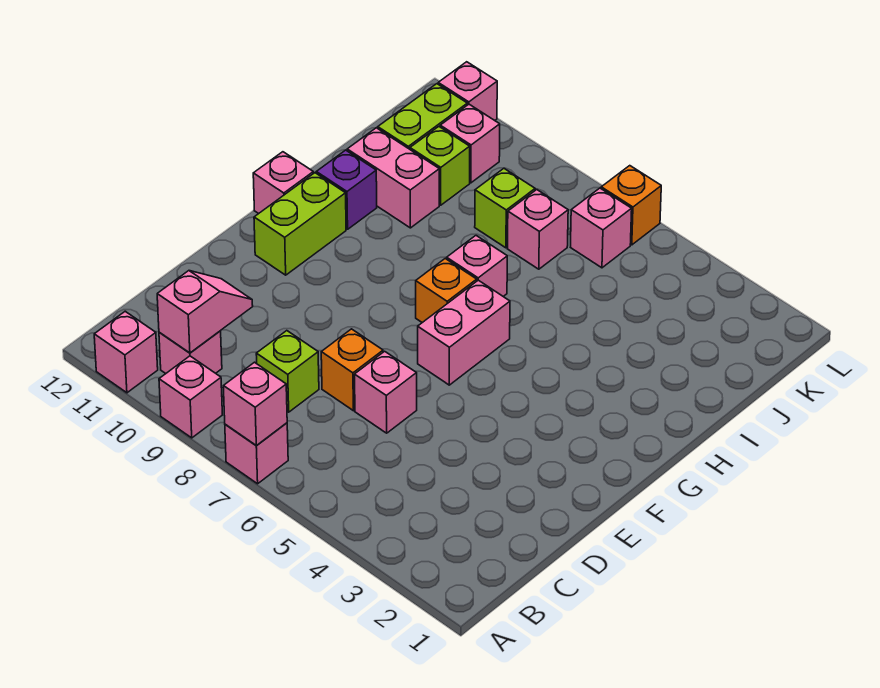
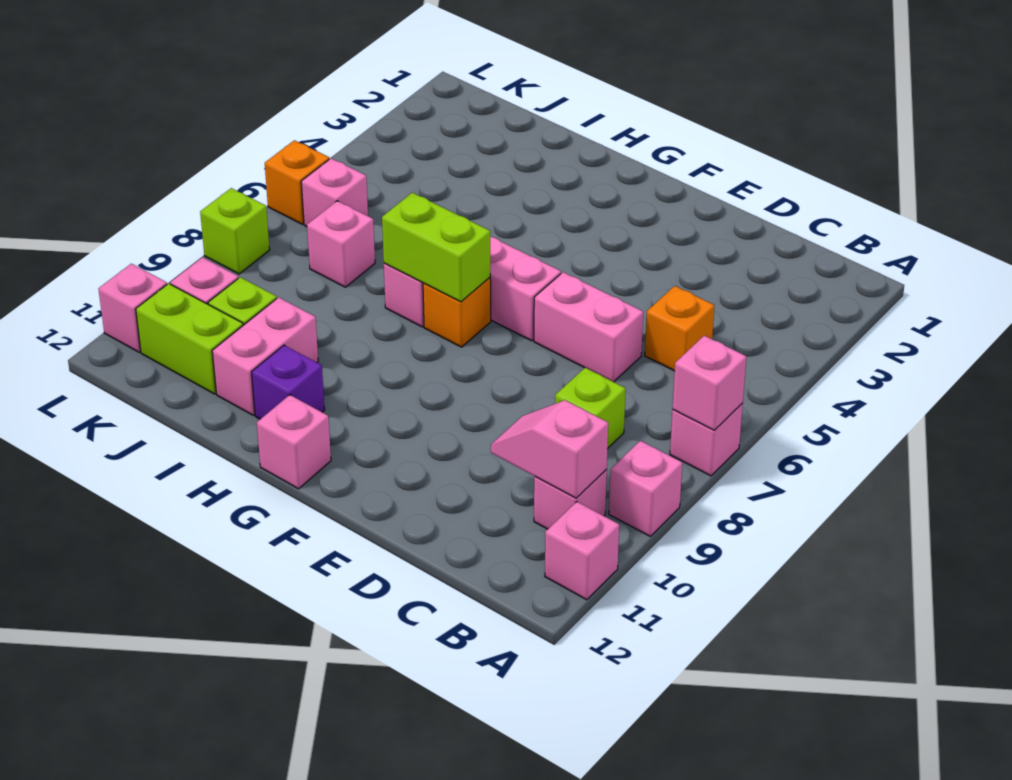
pink brick D6 level 1 -> pink brick D6:E6 level 1
orange brick D7 level 1 -> orange brick C5 level 1
lime brick F11:G11 level 1 -> lime brick G7:H7 level 2
lime brick J8 level 1 -> lime brick L8 level 1

